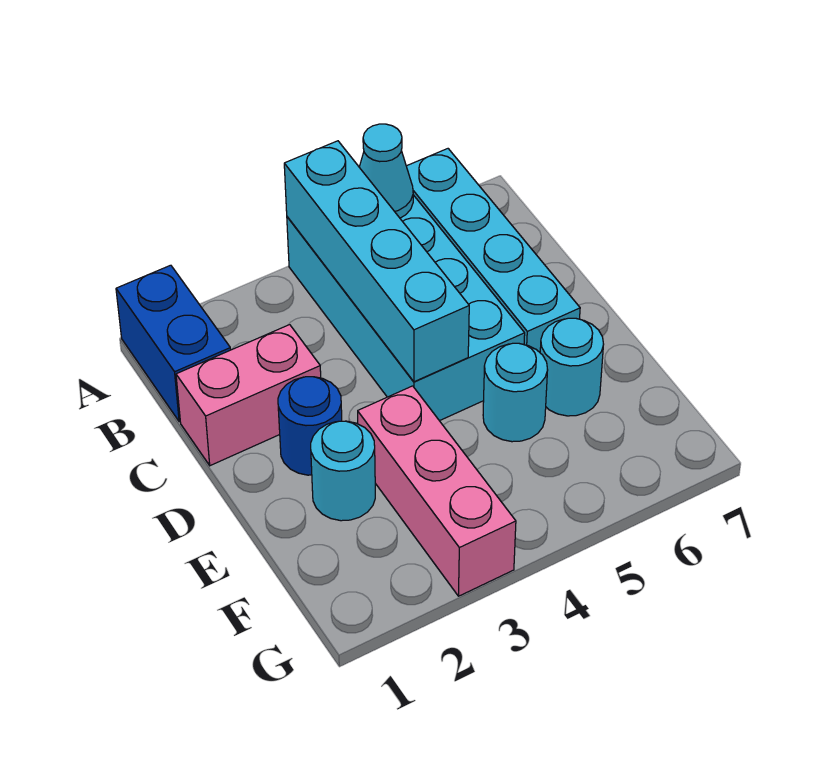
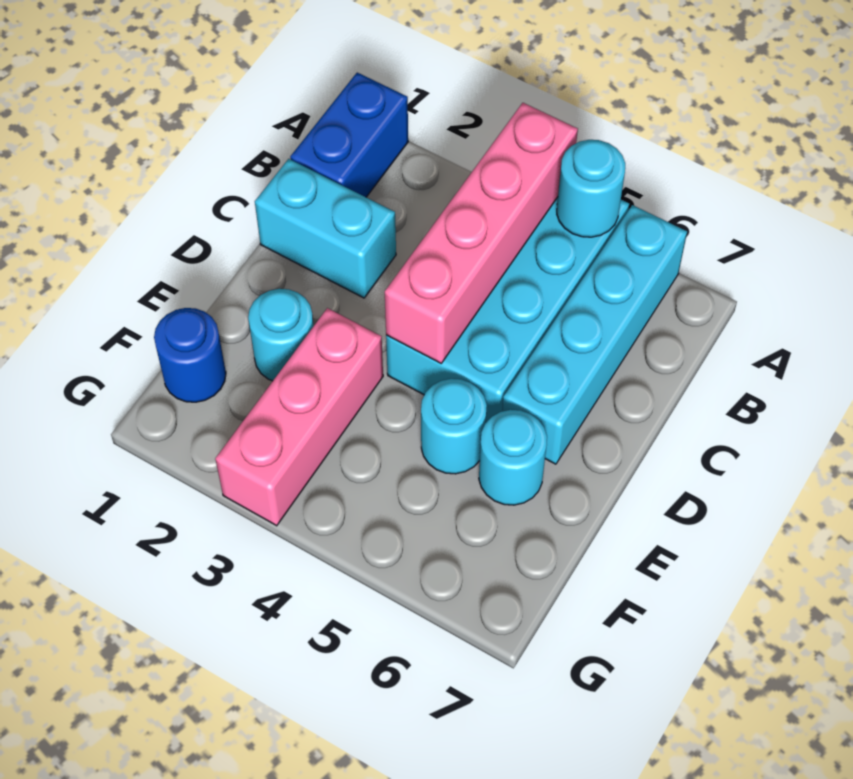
cyan brick A4:D4 level 2 -> pink brick A4:D4 level 2
cyan cone A5 level 2 -> cyan round brick A5 level 2
pink brick C1:C2 level 1 -> cyan brick C1:C2 level 1
blue round brick D2 level 1 -> blue round brick F1 level 1

